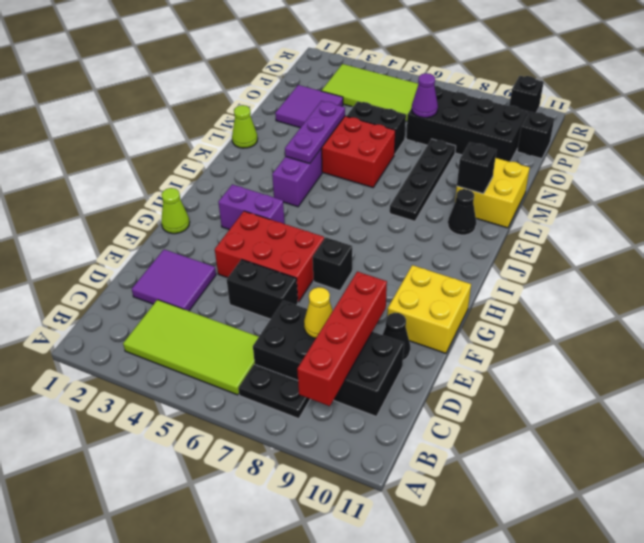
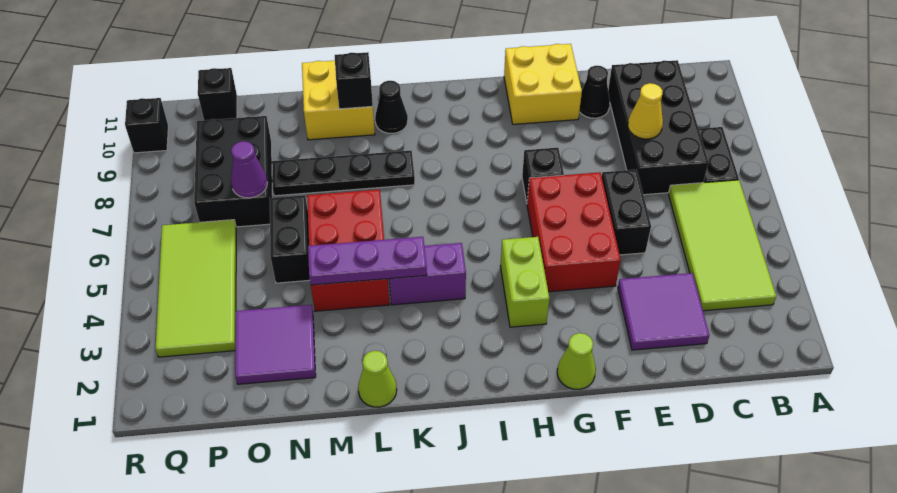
red brick B9:E9 level 2 -> none
purple brick H3:H4 level 1 -> lime brick H3:H4 level 1
black brick O7:P10 level 1 -> black brick O7:P9 level 1

